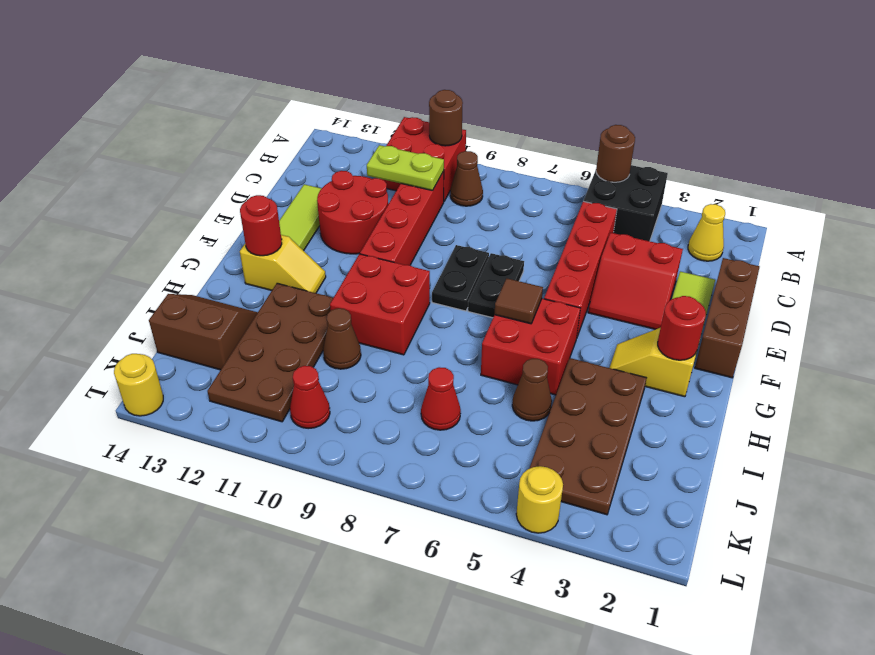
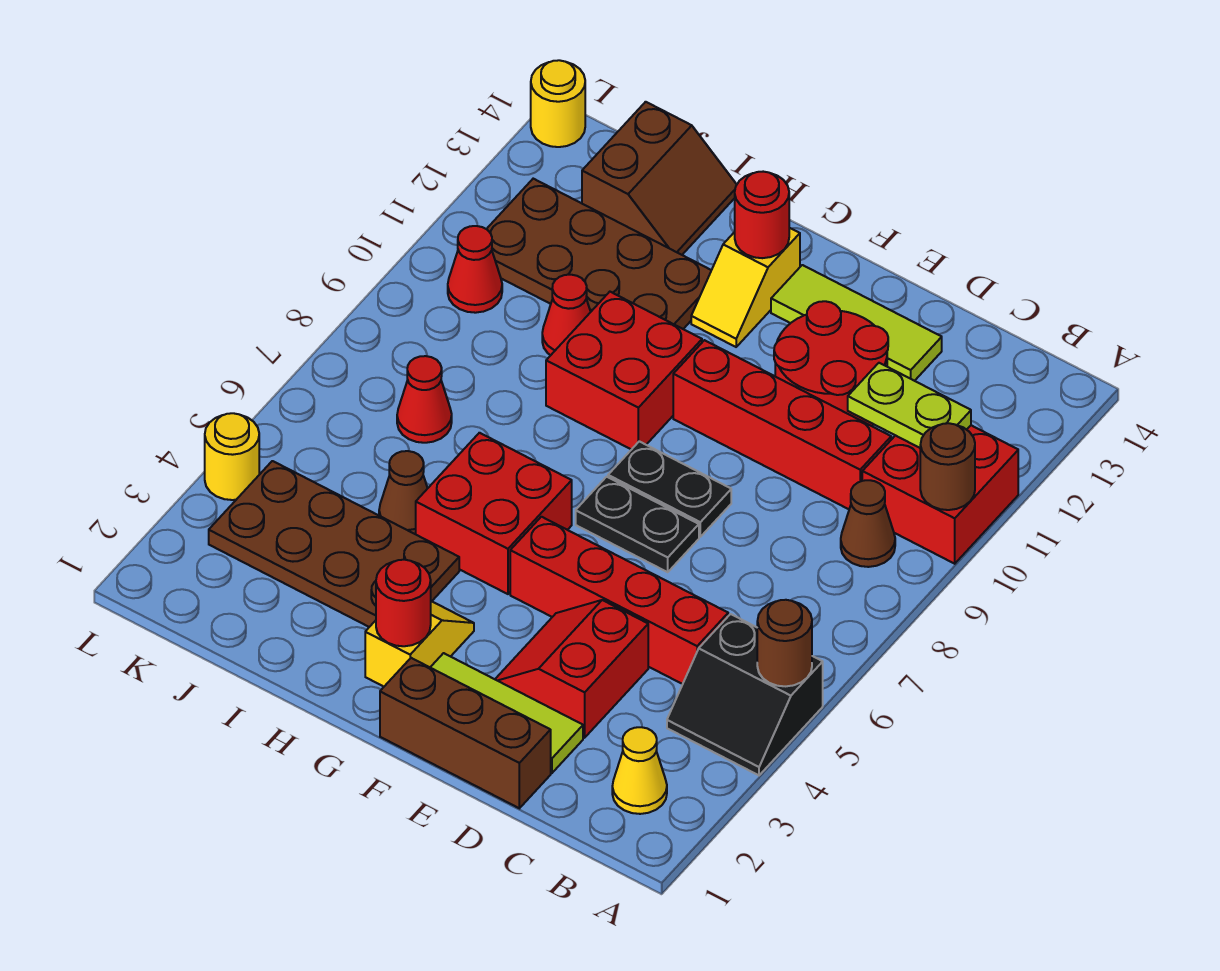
black brick A4:B5 level 1 -> black slope A4:B5 level 1 top 5
lime plate C10:C11 level 2 -> lime plate B11:C11 level 2
brown tile G6 level 2 -> none
brown cone I10 level 1 -> red cone I10 level 1

